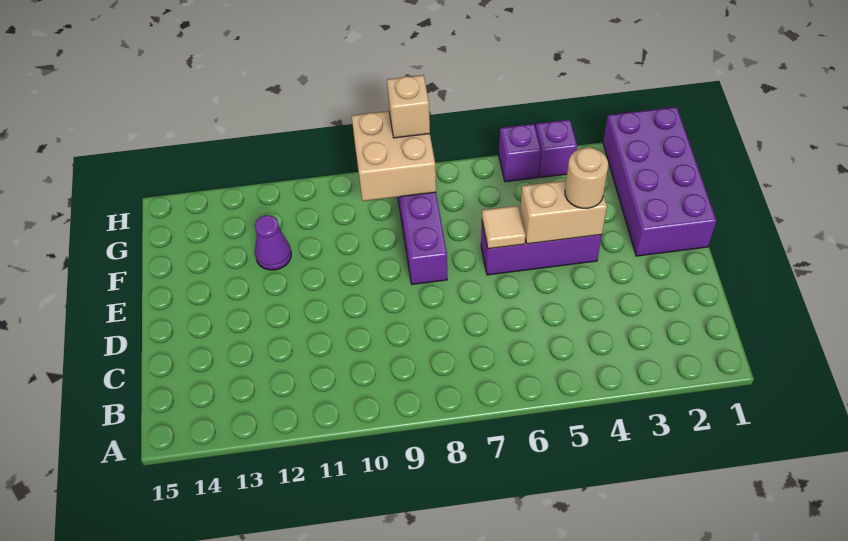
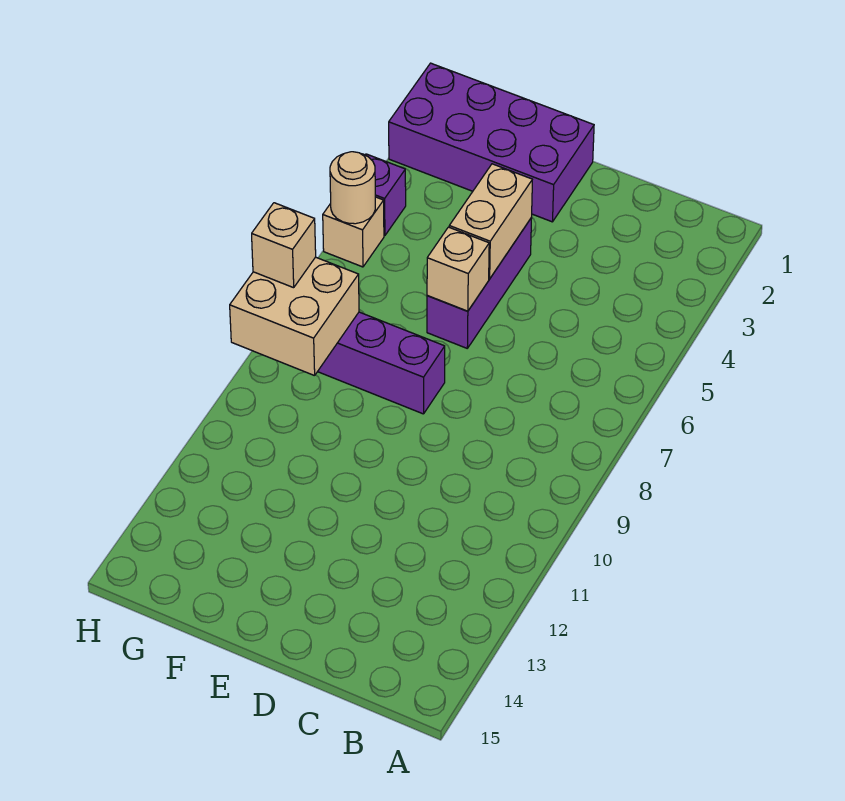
tan round brick E4 level 3 -> tan round brick H5 level 2
tan tile E6 level 2 -> tan brick E6 level 2
purple cone F12 level 1 -> none
purple brick H5 level 1 -> tan brick H5 level 1

